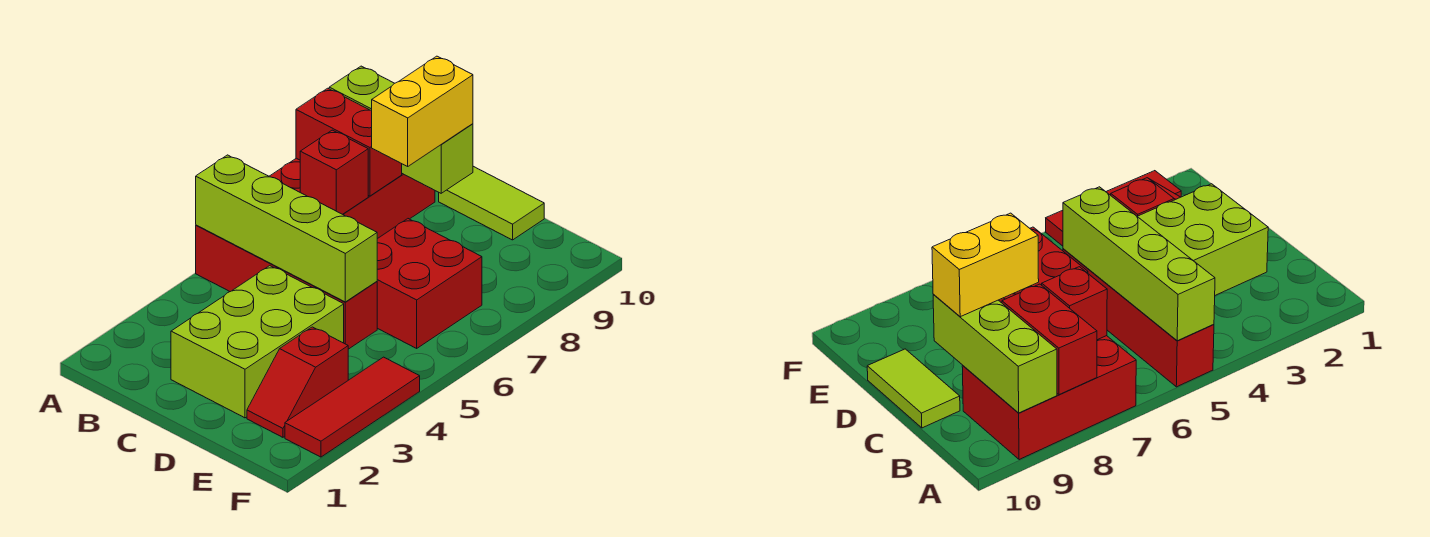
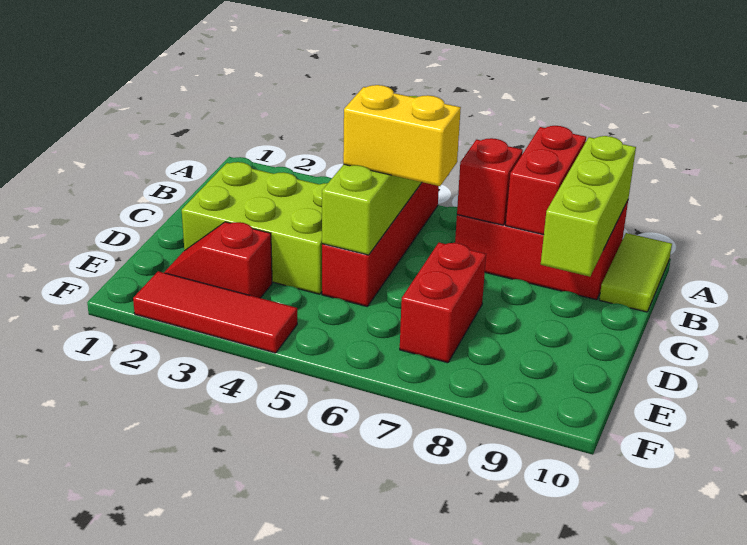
yellow brick C8:C9 level 3 -> yellow brick C5:C6 level 3
lime tile C10:D10 level 1 -> lime tile A10:B10 level 1
red brick D6:E7 level 1 -> red brick D7:E7 level 1

